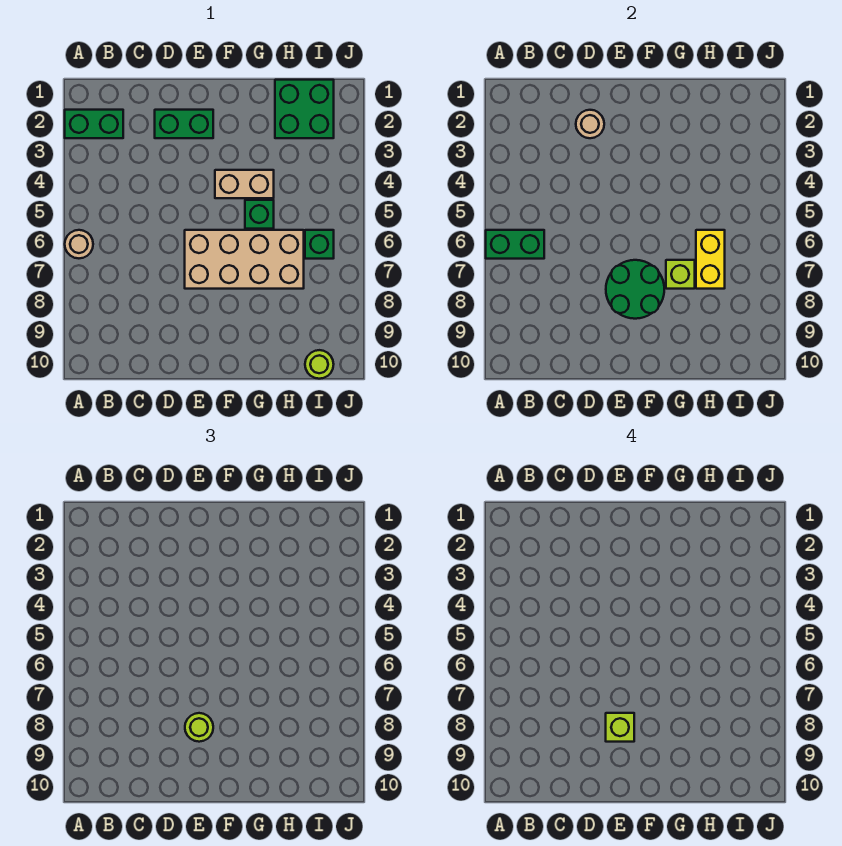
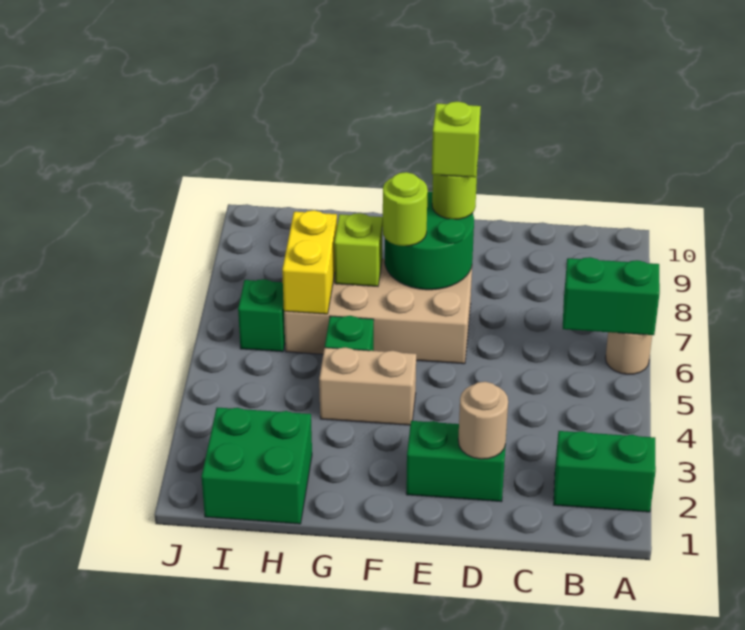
lime round brick I10 level 1 -> lime round brick F7 level 3

